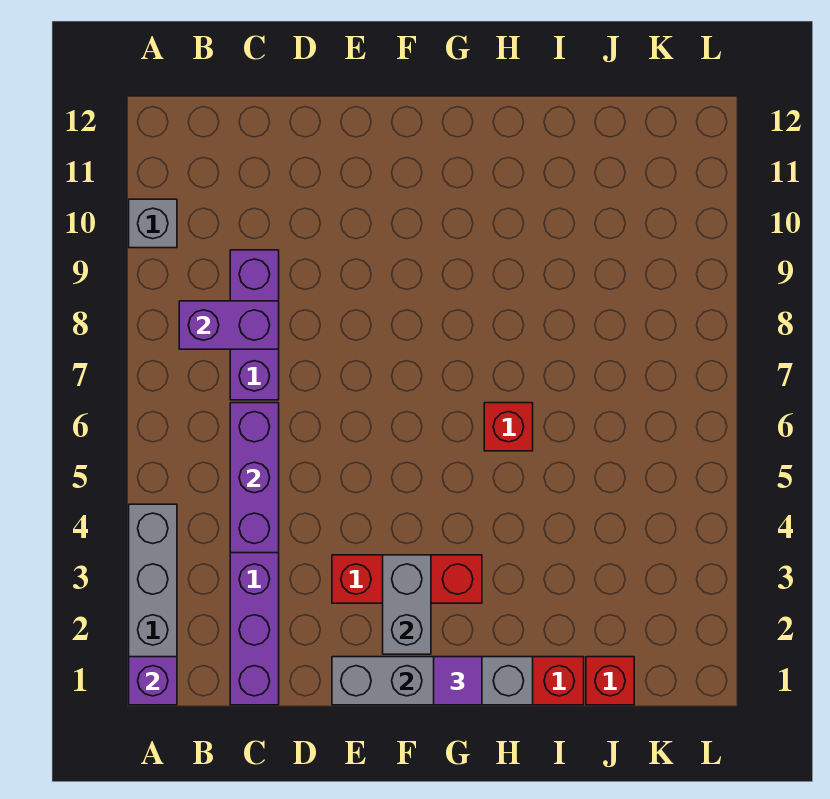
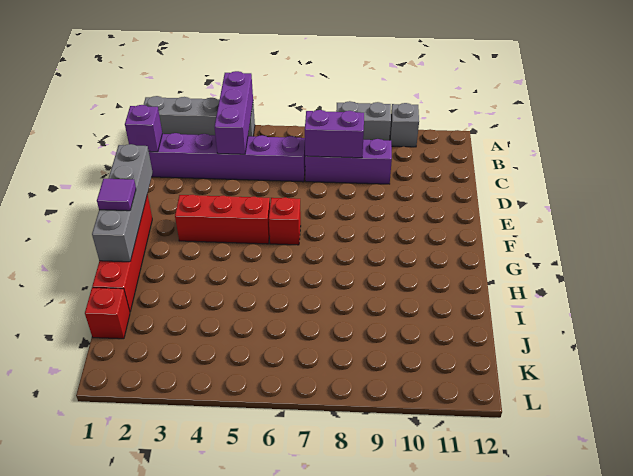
purple brick A1 level 2 -> purple brick C1 level 2
purple brick B8:C8 level 2 -> purple brick C7:C8 level 2
purple brick C4:C6 level 2 -> purple brick A4:C4 level 2
red brick E3:G3 level 1 -> red brick F3:F5 level 1
grey brick F2:F3 level 2 -> grey brick A8:A9 level 1
red brick H6 level 1 -> red brick F6 level 1

